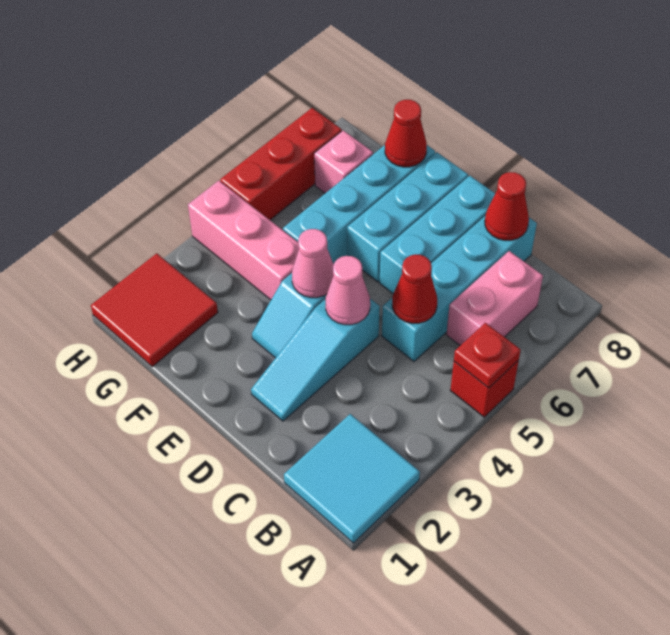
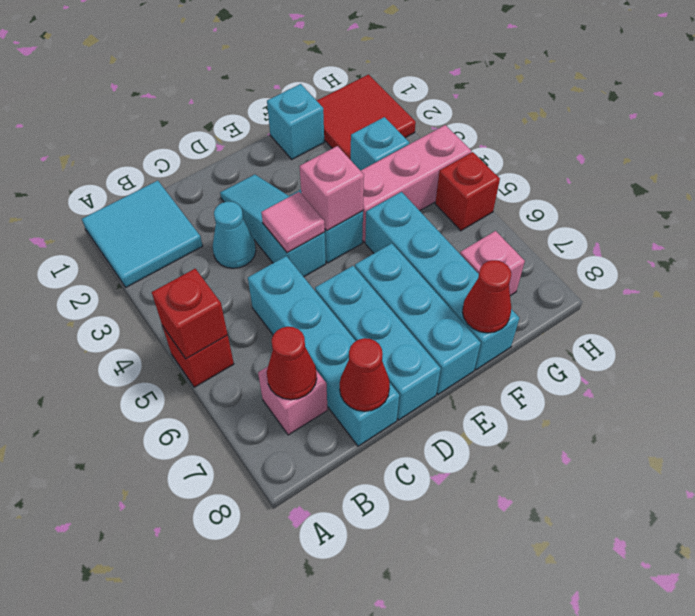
red plate A5 level 2 -> red brick A5 level 2
pink brick B6:B7 level 1 -> pink brick B7 level 1
none -> cyan cone C3 level 1
red cone C5 level 2 -> red cone B7 level 2
pink cone D4 level 2 -> pink tile D4 level 2
pink cone E4 level 2 -> pink brick E4 level 2
none -> cyan brick F1 level 1
none -> cyan brick G3 level 1
red brick H5:H7 level 1 -> red brick H5 level 1

